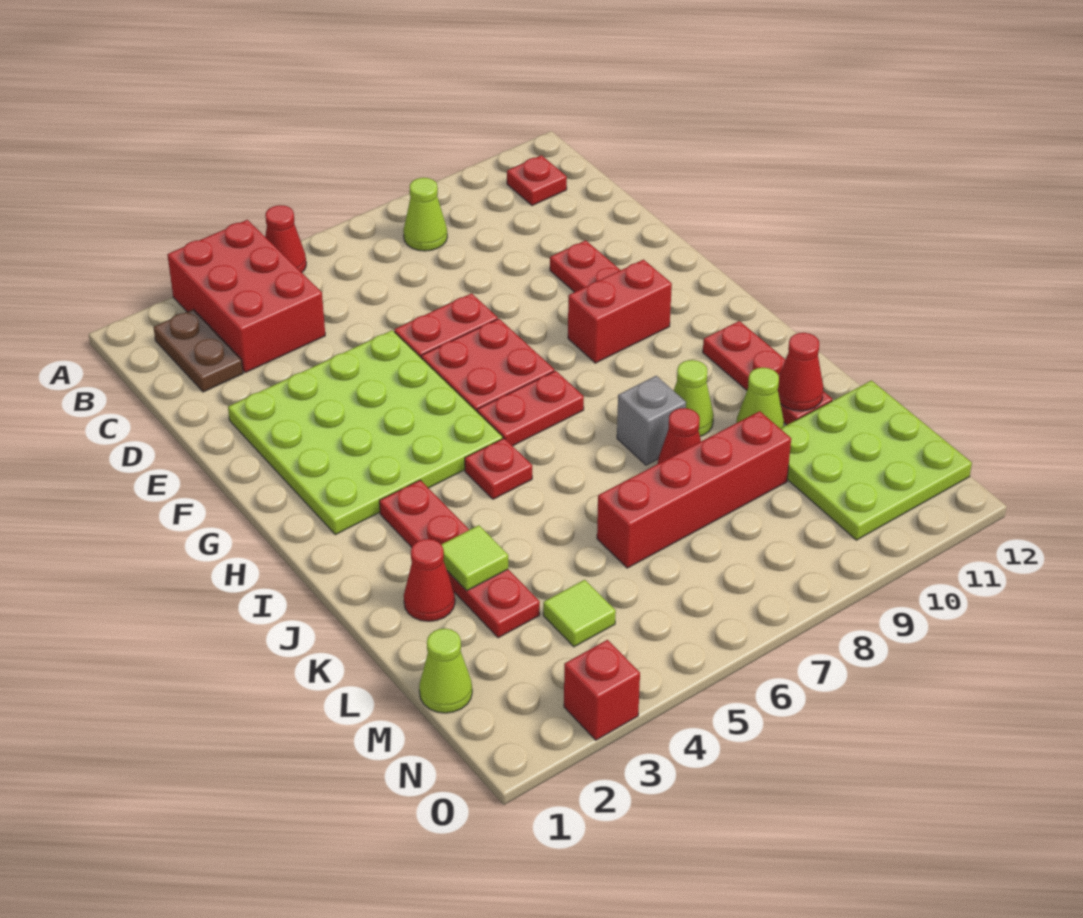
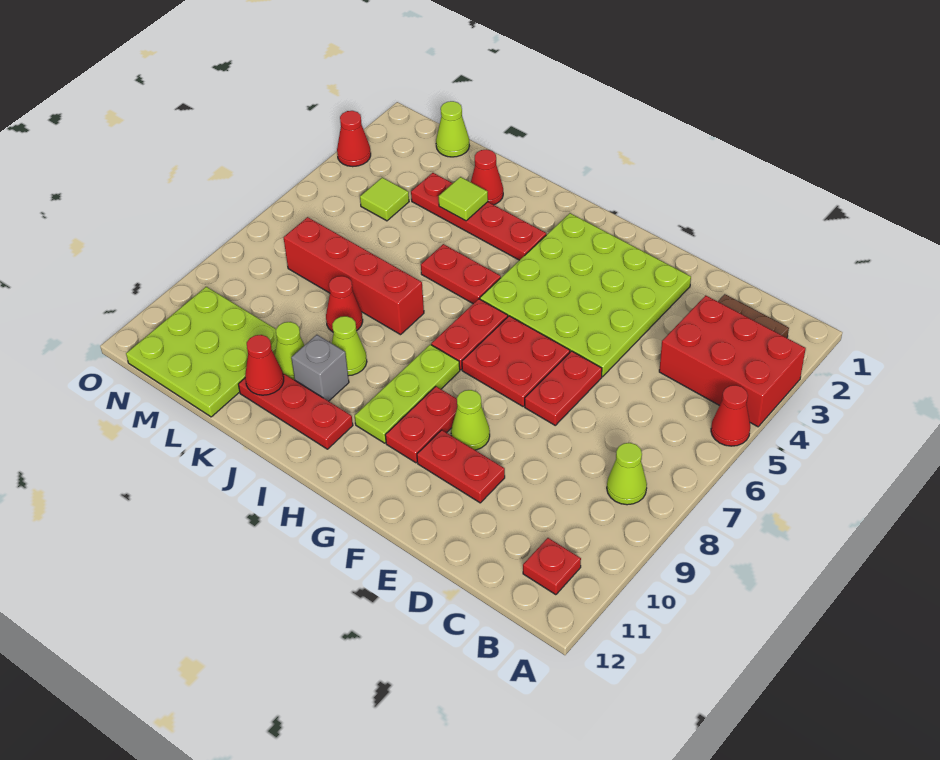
none -> lime cone F9 level 1
red brick G9:G10 level 1 -> red plate G9:G10 level 1
none -> lime plate H8:H10 level 1
red plate I5 level 1 -> red plate I5:J5 level 1
grey brick J8 level 1 -> grey brick J10 level 1
red brick L6:L9 level 1 -> red brick J7:M7 level 1
red brick O3 level 1 -> red cone O3 level 1

